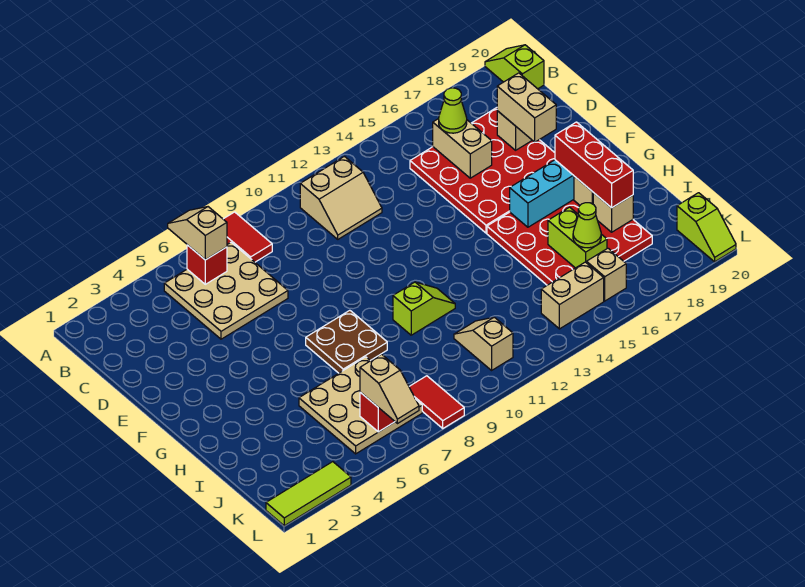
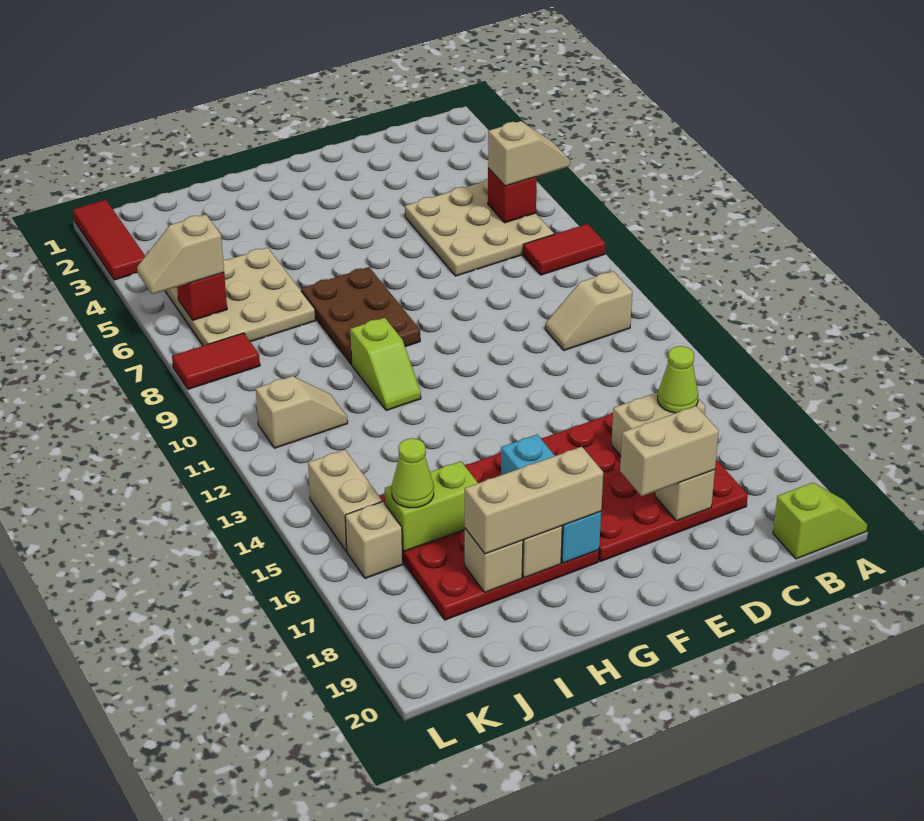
tan slope B11:C12 level 1 top B -> tan slope B11:C11 level 1 top B
brown plate G7:H8 level 1 -> brown plate G7:H9 level 1
red brick G18:I18 level 3 -> tan brick G18:I18 level 3
lime slope K20:L20 level 1 top K -> none
lime tile L1:L3 level 1 -> red tile L1:L3 level 1

